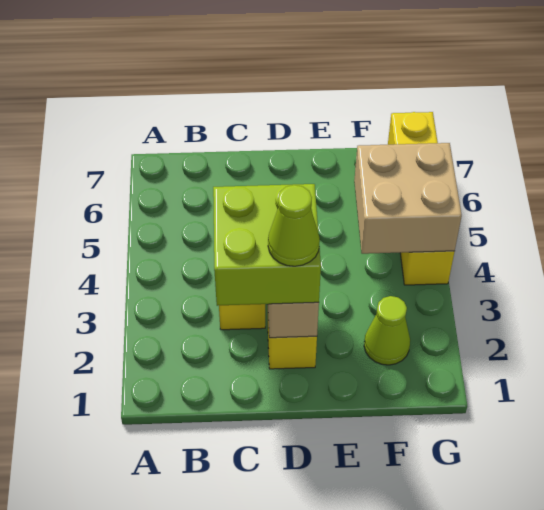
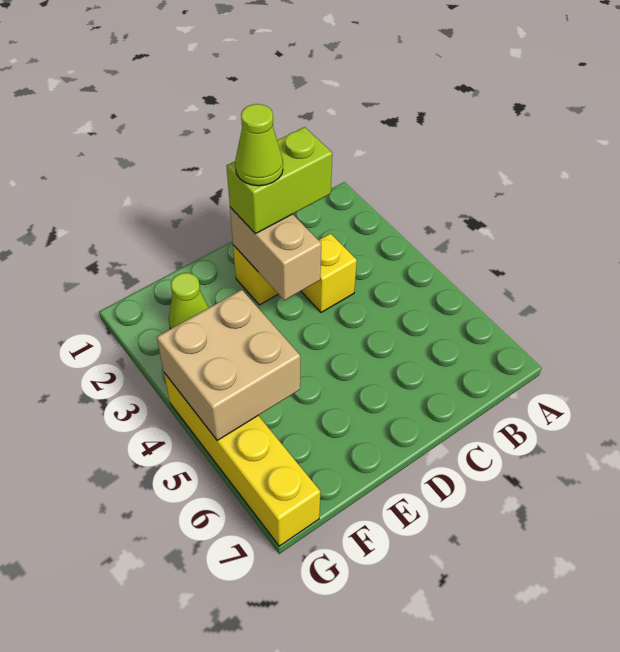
lime brick C2:D3 level 3 -> lime brick C2:D2 level 3

